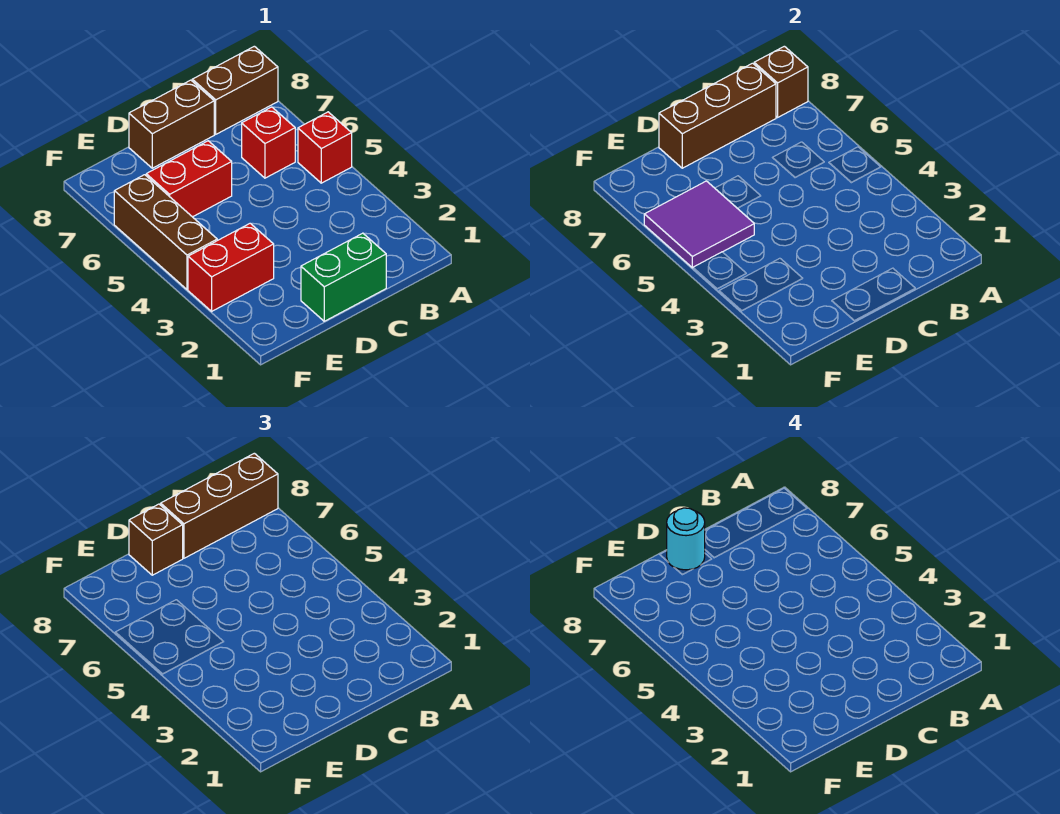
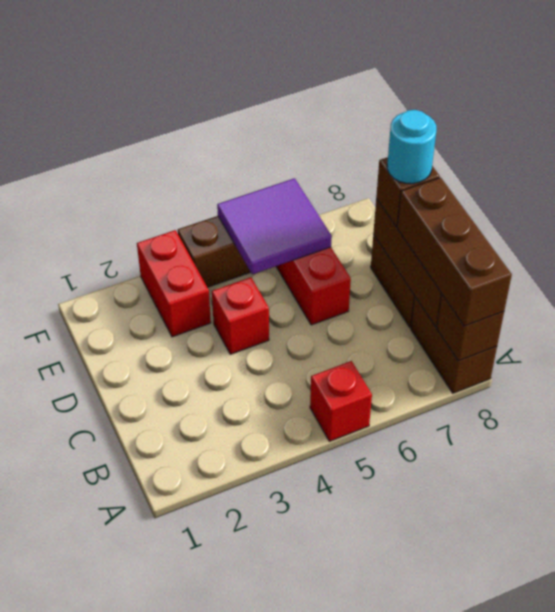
red brick B6 level 1 -> red brick D4 level 1
green brick C1:D1 level 1 -> none

